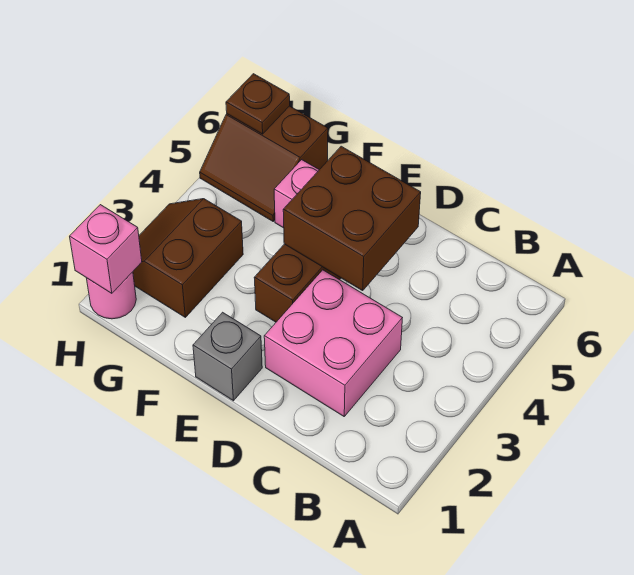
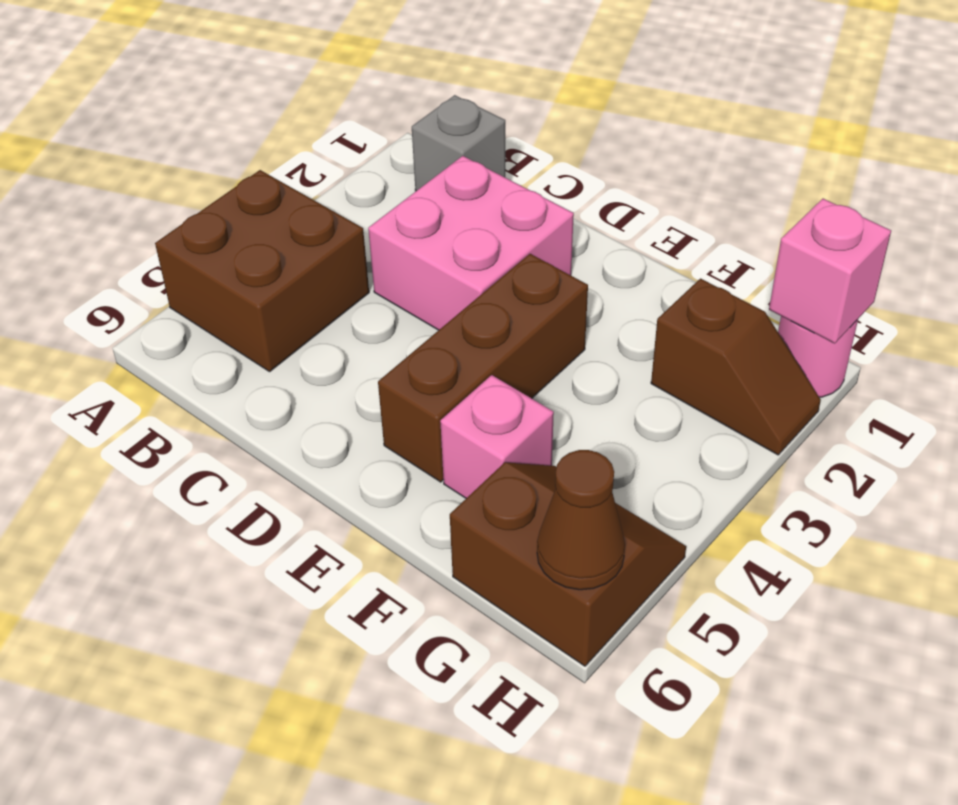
brown brick D4:E5 level 2 -> brown brick A4:B5 level 1
grey brick E1 level 1 -> grey brick B1 level 1
brown slope G2:H3 level 1 top G -> brown slope G2:H2 level 1 top G
brown plate H6 level 2 -> brown cone H6 level 2

